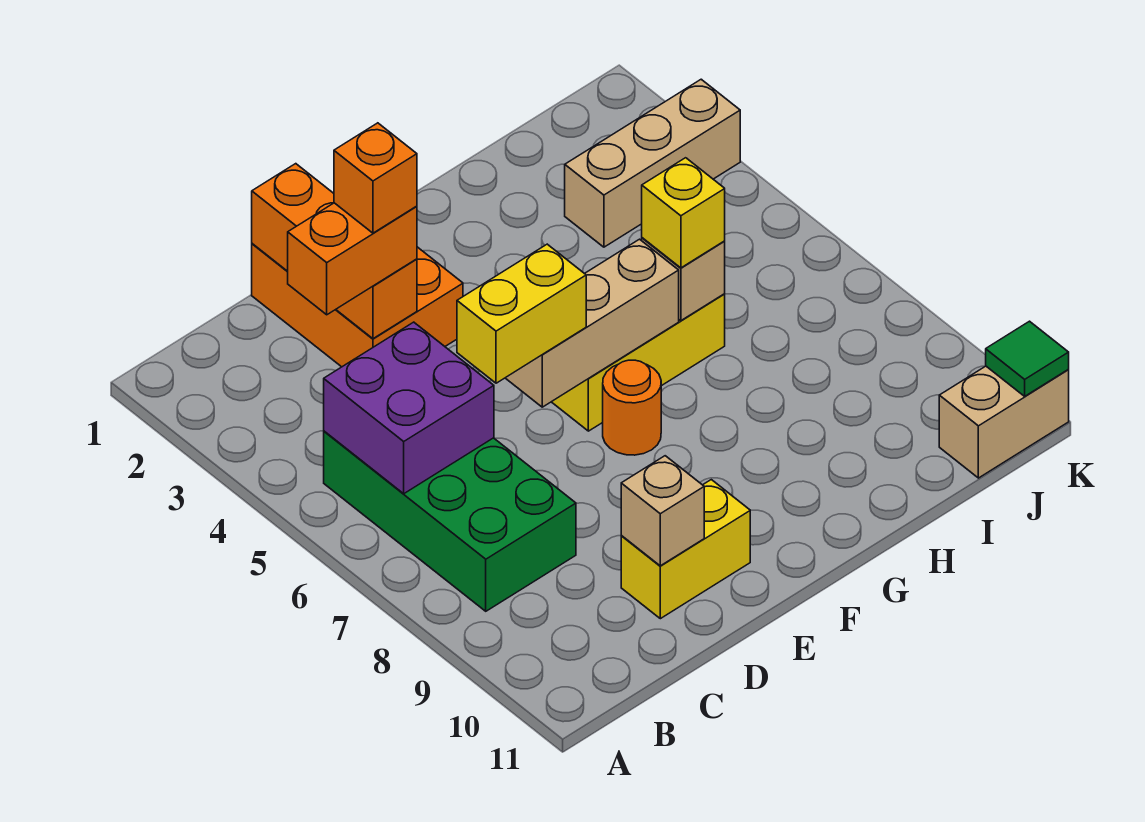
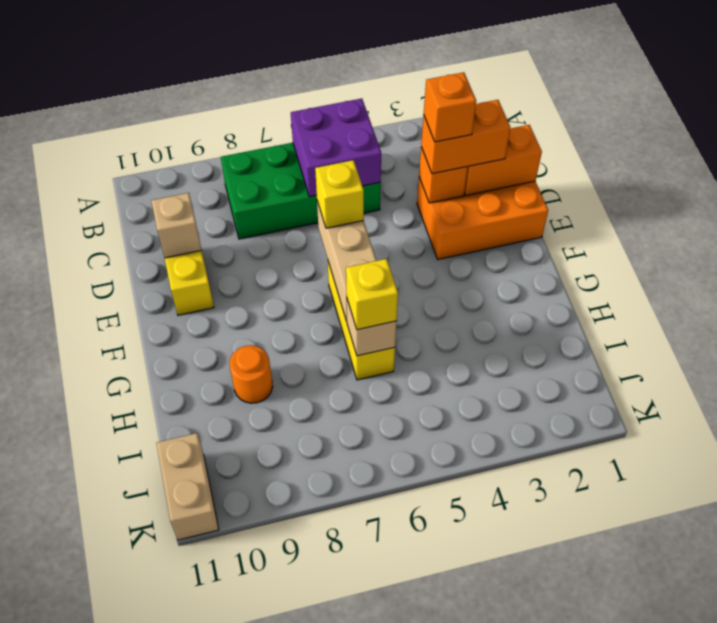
orange brick C3:D3 level 3 -> orange brick D2:D3 level 3
yellow brick D6:E6 level 3 -> yellow brick E6 level 3
orange round brick F7 level 1 -> orange round brick H9 level 1
tan brick I3:K3 level 1 -> none
green tile K11 level 2 -> none

